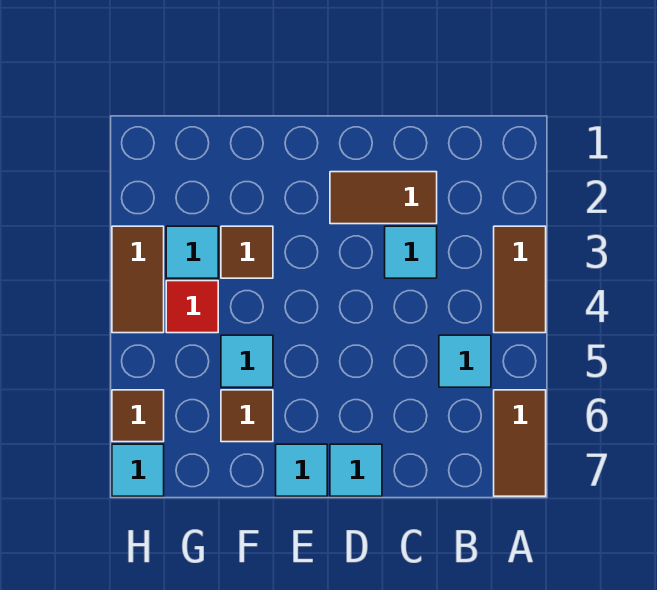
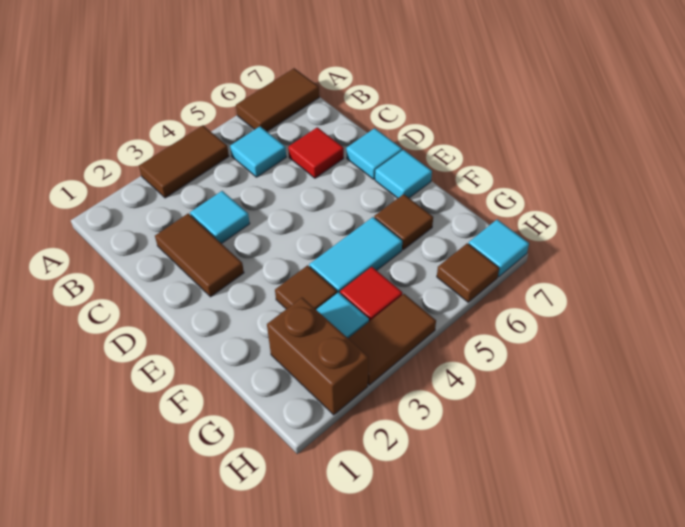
none -> red tile C6 level 1
cyan tile F5 level 1 -> cyan tile F4:F5 level 1
none -> brown brick G2:H2 level 1

